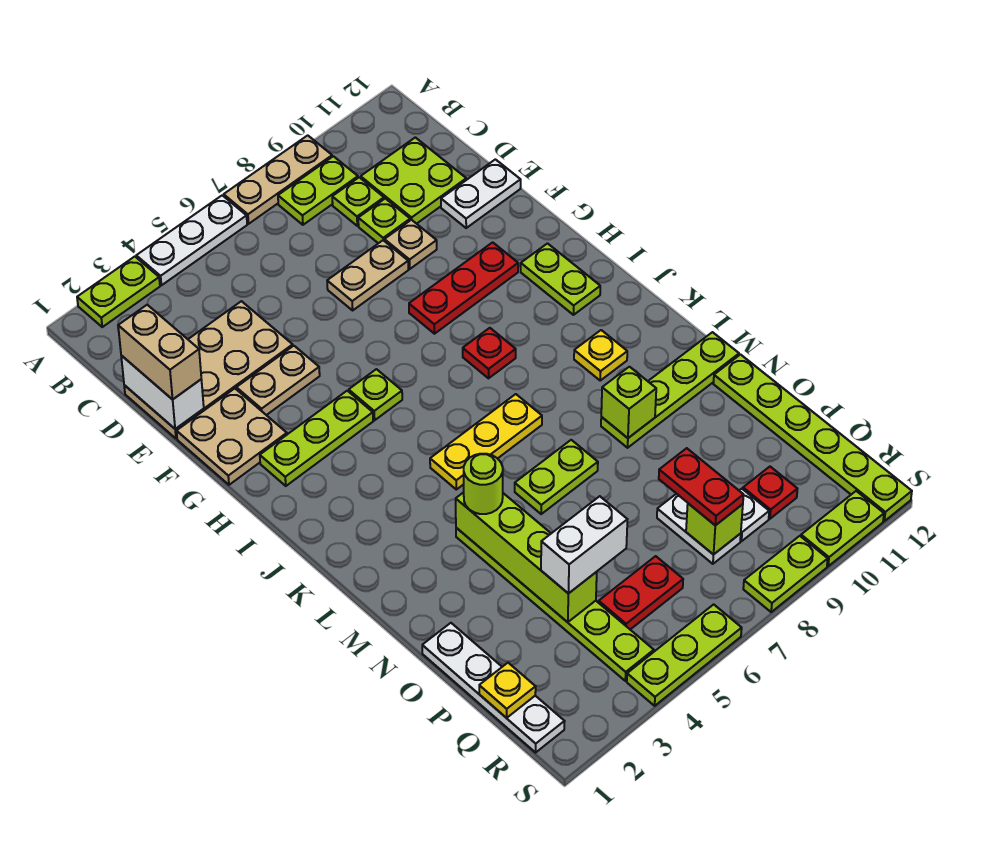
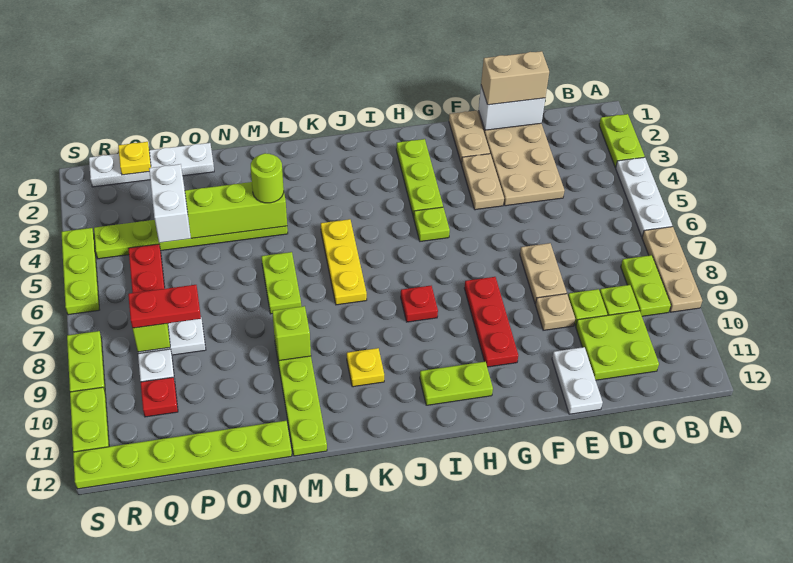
tan plate F1:G2 level 1 -> tan plate F1:F2 level 1

